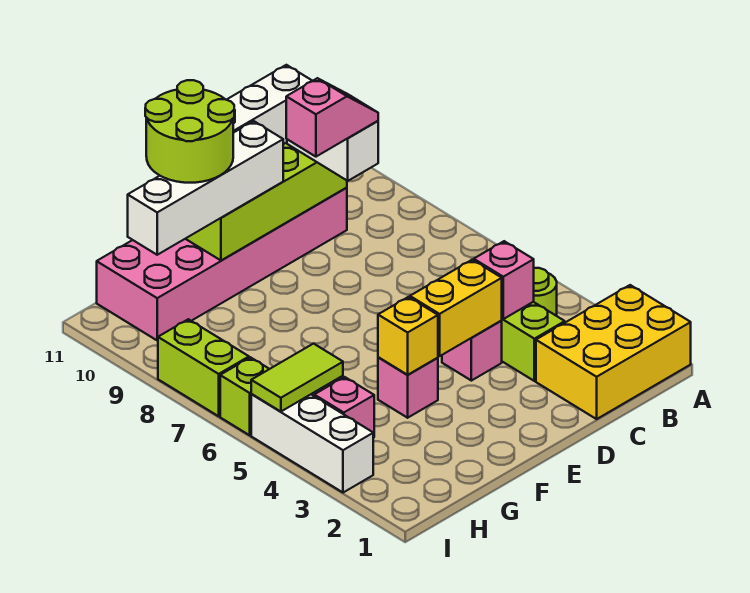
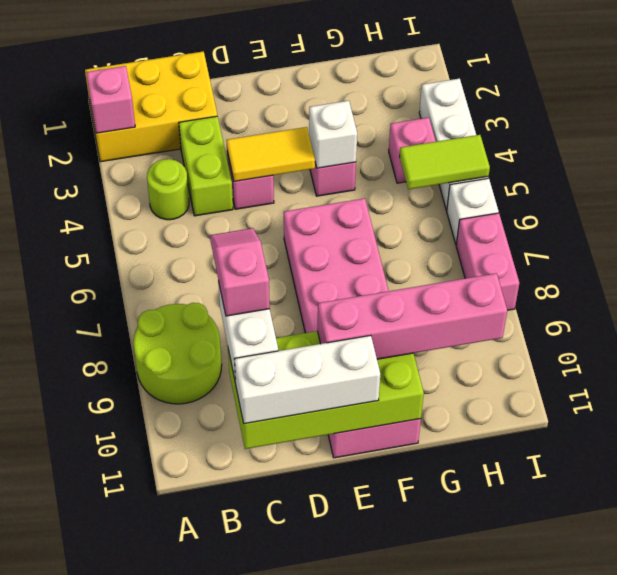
pink brick C4 level 2 -> pink brick A2 level 2
pink slope C9:D9 level 4 top D -> pink slope C8:C9 level 4 top 9
pink brick C10:H11 level 1 -> pink brick E6:F11 level 1
yellow brick D4:E4 level 2 -> yellow tile D4:E4 level 2
white brick E10:H10 level 3 -> pink brick E10:H10 level 3
yellow brick F4 level 2 -> white brick F4 level 2
lime round brick F10:G11 level 4 -> lime round brick A8:B9 level 1
lime brick I6 level 1 -> white brick I6 level 1
lime brick I7:I8 level 1 -> pink brick I7:I8 level 1

